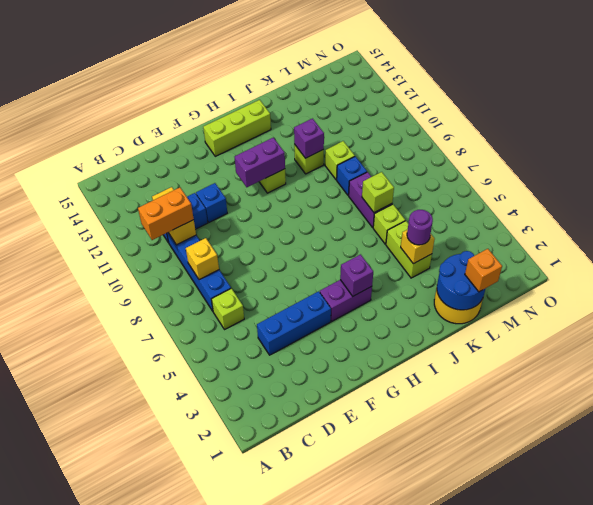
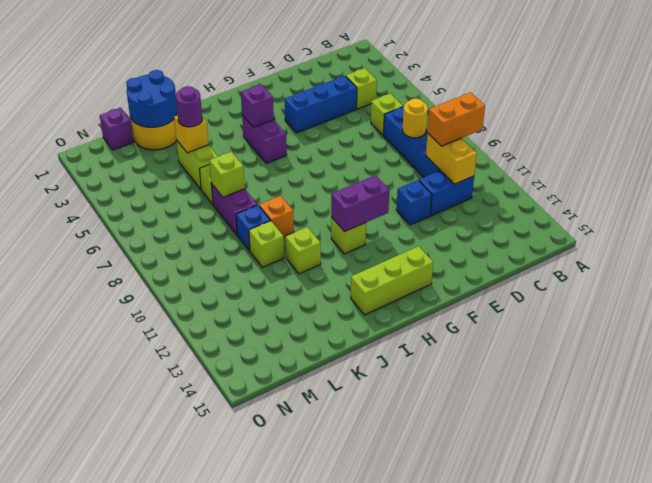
none -> lime brick C4 level 1
yellow brick C8 level 2 -> yellow round brick C8 level 2
purple brick G4:H4 level 1 -> purple brick H4:H5 level 1
purple brick J11 level 2 -> purple brick M1 level 1
orange brick L1 level 3 -> orange brick J9 level 1

